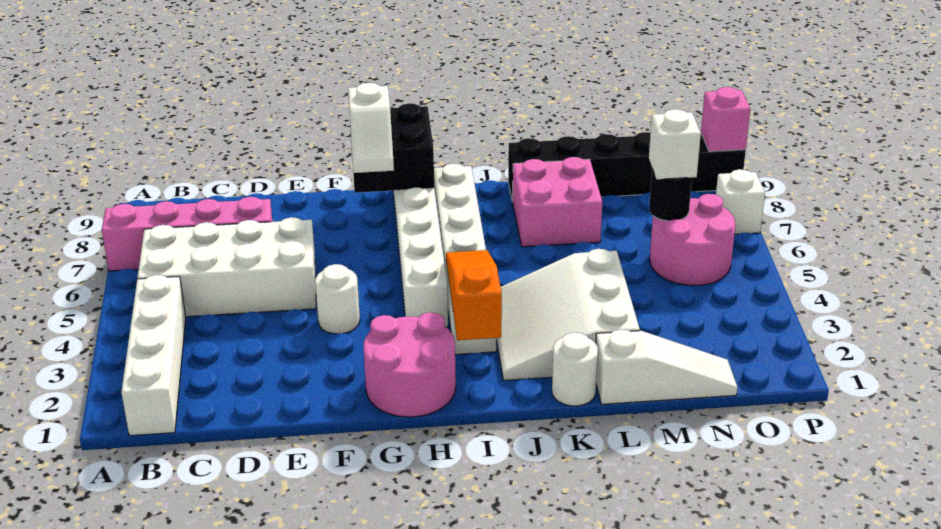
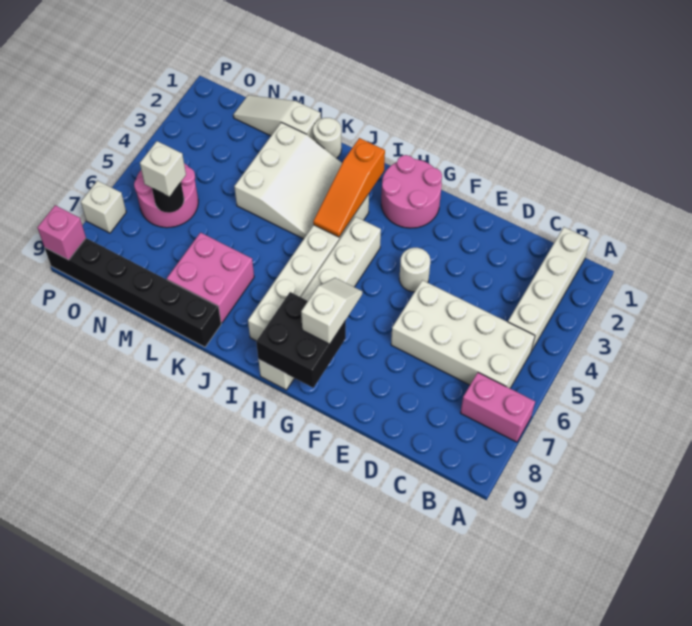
pink brick A7:D7 level 1 -> pink brick A7:B7 level 1

